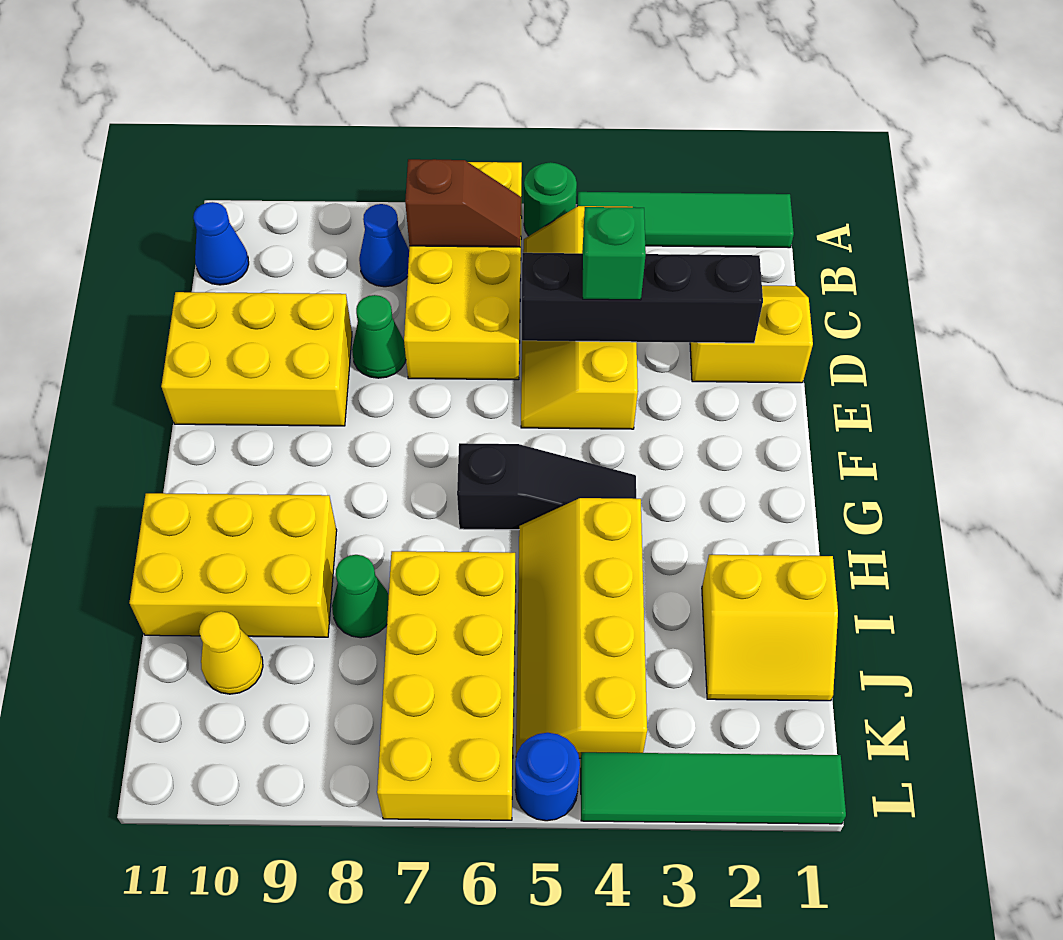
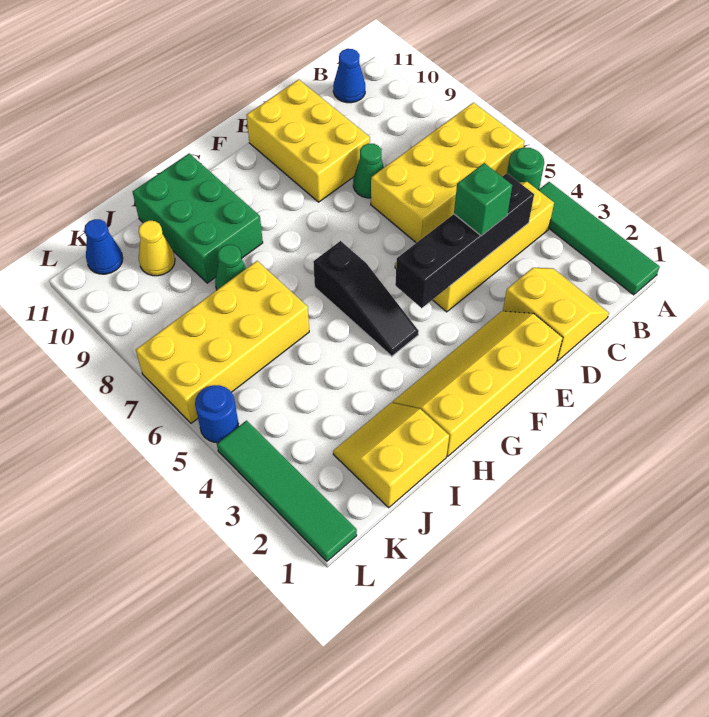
brown slope B6:B7 level 2 top 7 -> none
blue cone B8 level 1 -> blue cone K11 level 1
black brick D2:D5 level 2 -> black brick C4:F4 level 2
yellow slope H4:K5 level 1 top 4 -> yellow slope E1:H2 level 1 top 1
yellow brick H9:I11 level 1 -> green brick H9:I11 level 1
yellow slope I1:J2 level 1 top I -> yellow slope I1:J2 level 1 top 1

